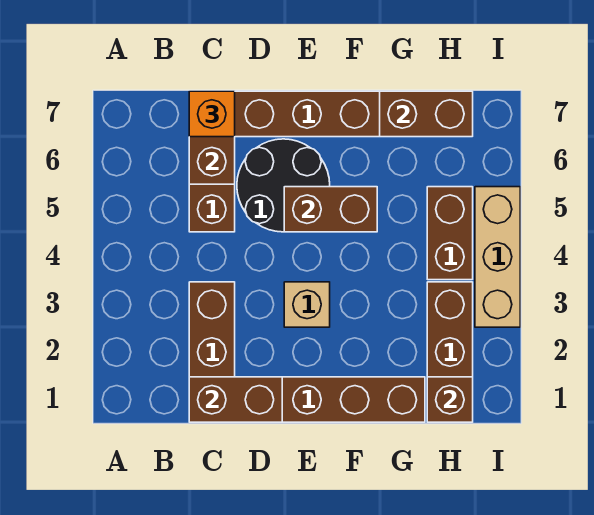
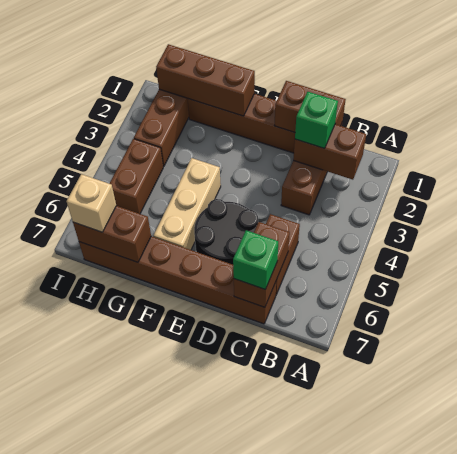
none -> green brick C2 level 3
orange brick C7 level 3 -> green brick C7 level 3
tan brick E3 level 1 -> tan brick H7 level 3
brown brick E5:F5 level 2 -> brown brick B2:C2 level 2
brown brick H1 level 2 -> brown brick F1:H1 level 2
tan brick I3:I5 level 1 -> tan brick F4:F6 level 1

